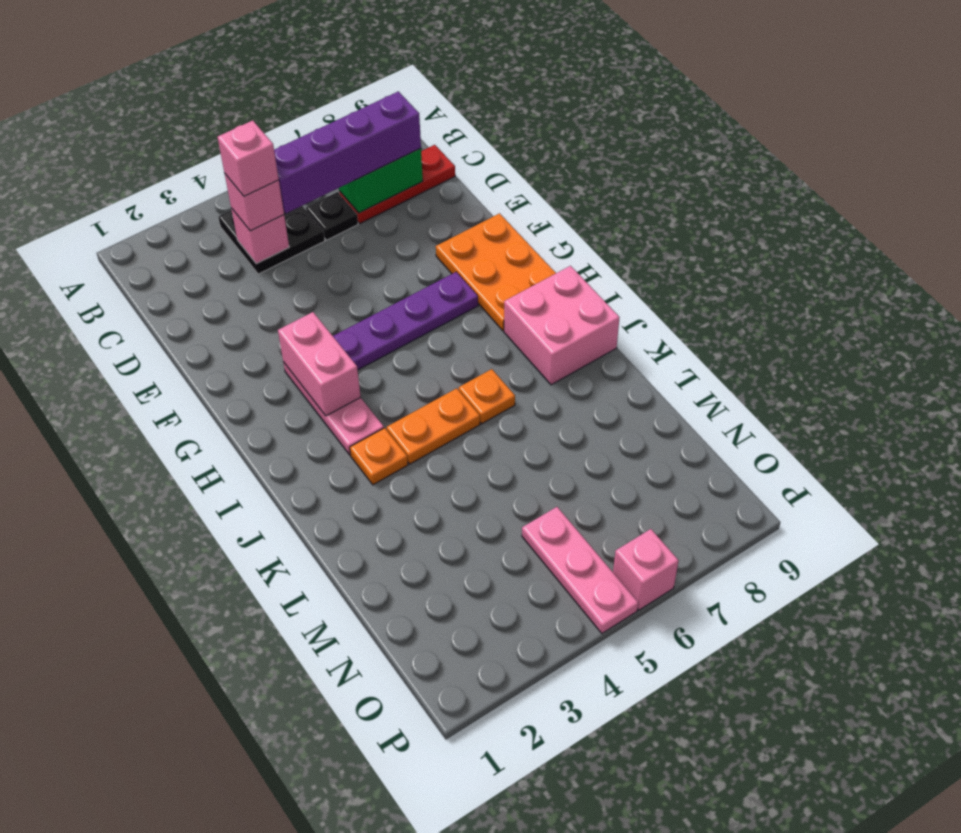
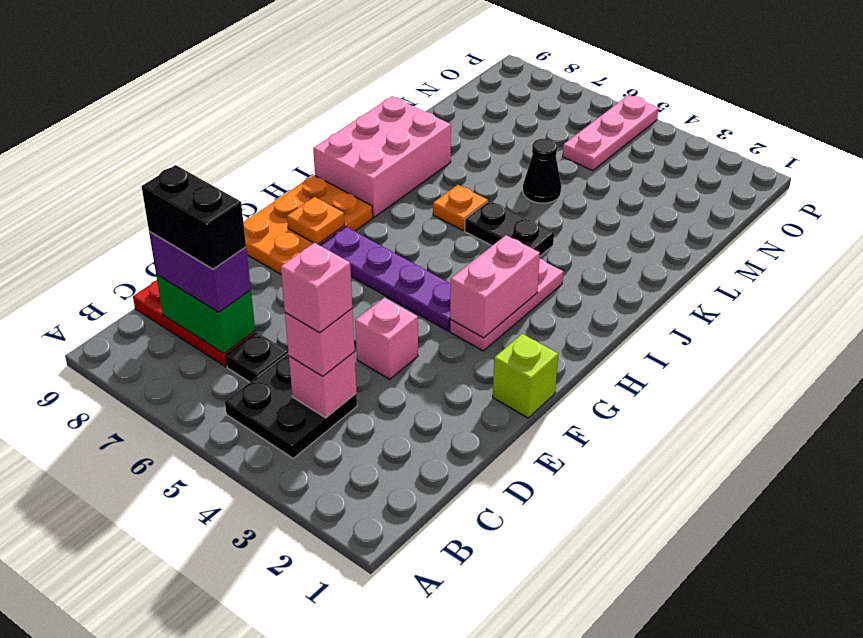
purple brick C5:C8 level 3 -> purple brick C7:C8 level 3
none -> black brick C7:C8 level 4
none -> lime brick F1 level 1
pink brick I8:J9 level 1 -> pink brick I8:K9 level 1
orange plate J3 level 1 -> orange plate G8 level 2
orange plate J4:J5 level 1 -> black plate J4:J5 level 1
none -> black cone L5 level 1
pink brick P6 level 1 -> pink brick E4 level 1

